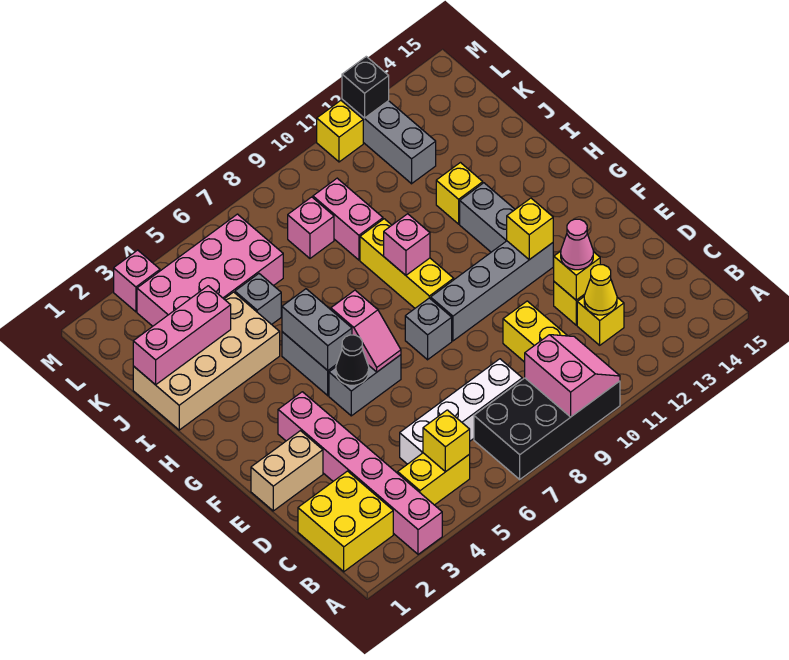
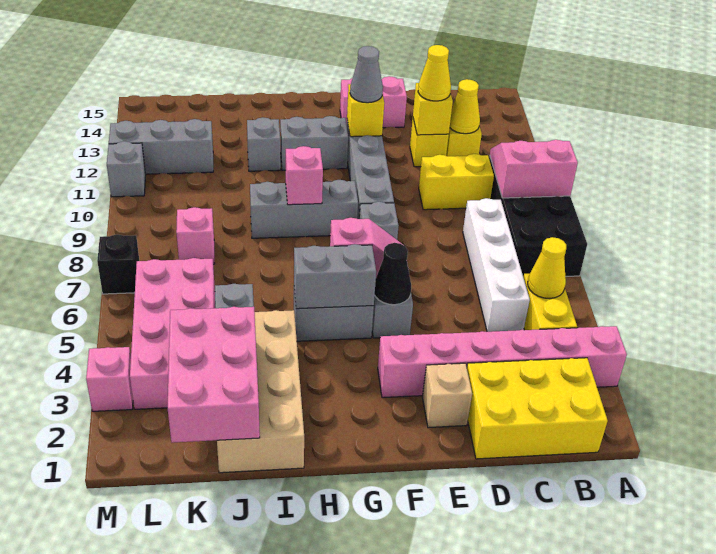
yellow brick B1:C2 level 1 -> yellow brick B1:D2 level 1
yellow brick B5 level 2 -> yellow cone B5 level 2
pink cone D12 level 3 -> yellow cone D12 level 3
tan brick E1:E2 level 1 -> tan brick E2 level 1
none -> grey cone F12 level 3
yellow brick G9:I9 level 1 -> grey brick G9:I9 level 1
yellow brick I12 level 1 -> grey brick I12 level 1
pink brick J1:J3 level 2 -> pink brick J1:K3 level 2
pink brick J9:K9 level 1 -> pink brick E14:F14 level 1
yellow brick M11 level 1 -> grey brick M11 level 1
black brick M12 level 2 -> black brick M7 level 1

